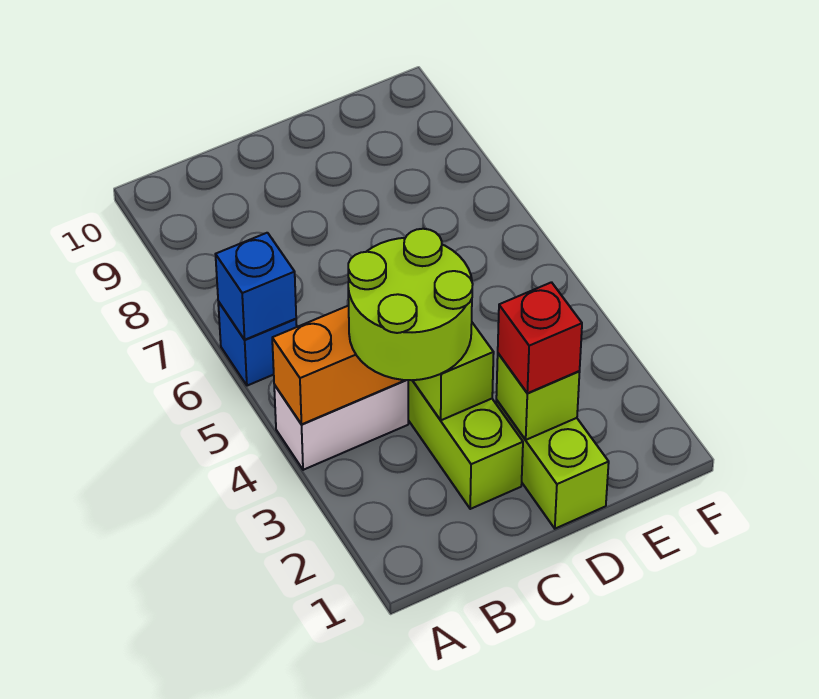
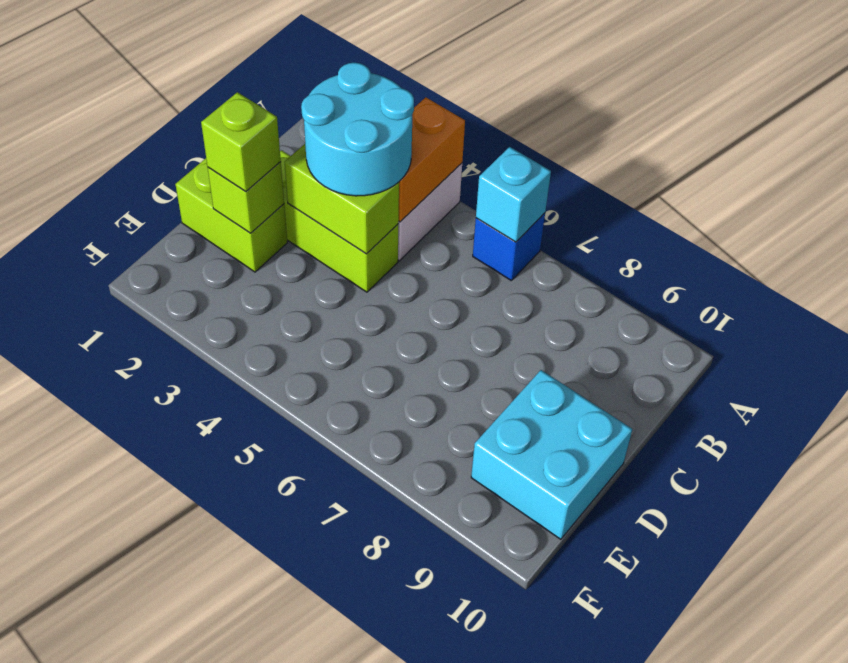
blue brick A6 level 2 -> cyan brick A6 level 2
lime round brick B3:C4 level 3 -> cyan round brick B3:C4 level 3
red brick D2 level 3 -> lime brick D2 level 3
none -> cyan brick D9:E10 level 1

